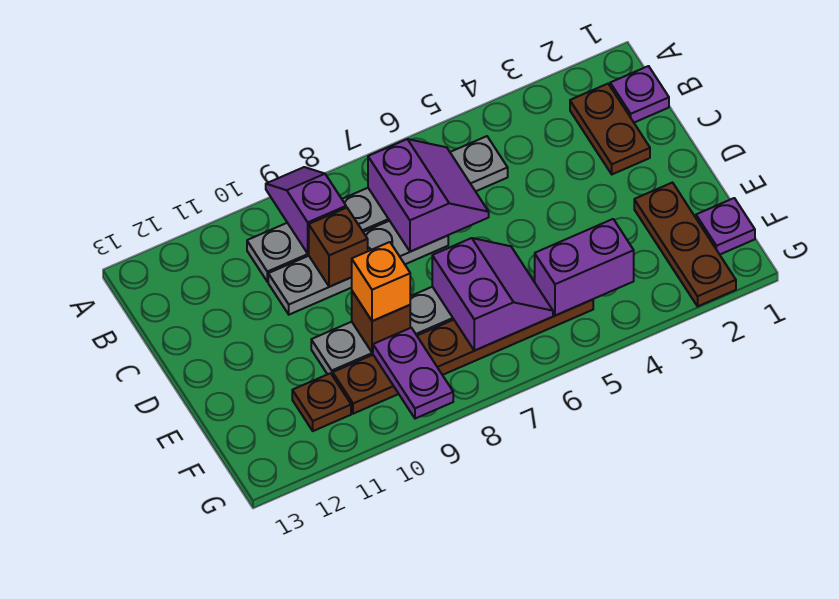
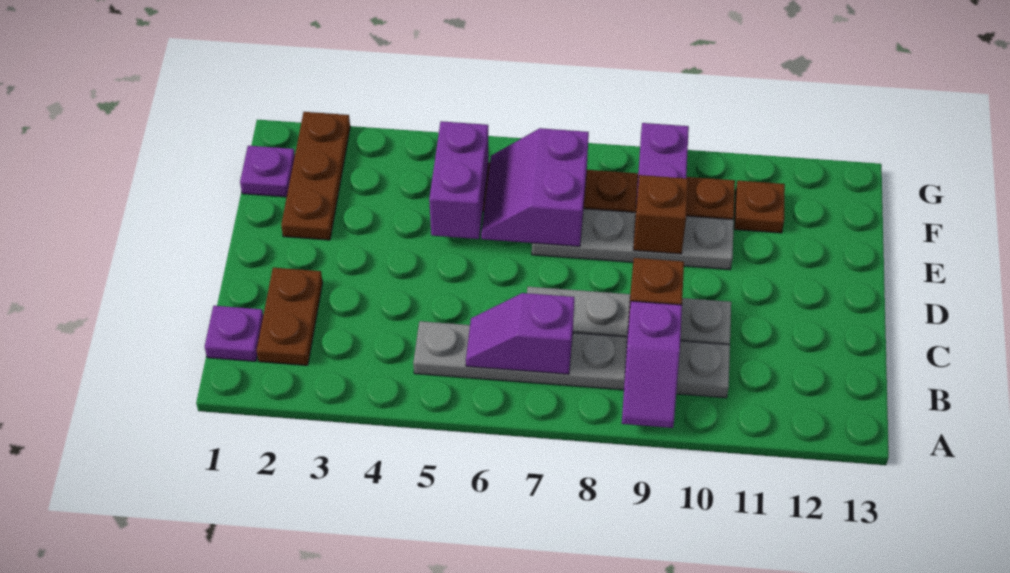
purple slope B6:C7 level 2 top 7 -> purple slope B6:B7 level 2 top 7
orange brick E9 level 3 -> none
purple brick F4:F5 level 2 -> purple brick E5:F5 level 2

